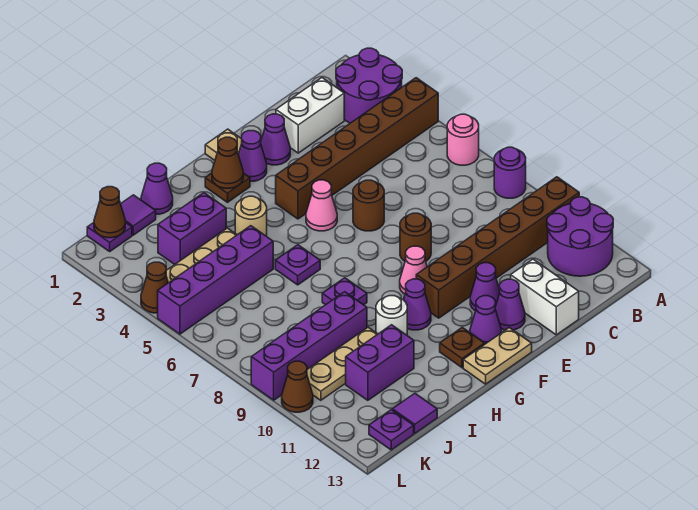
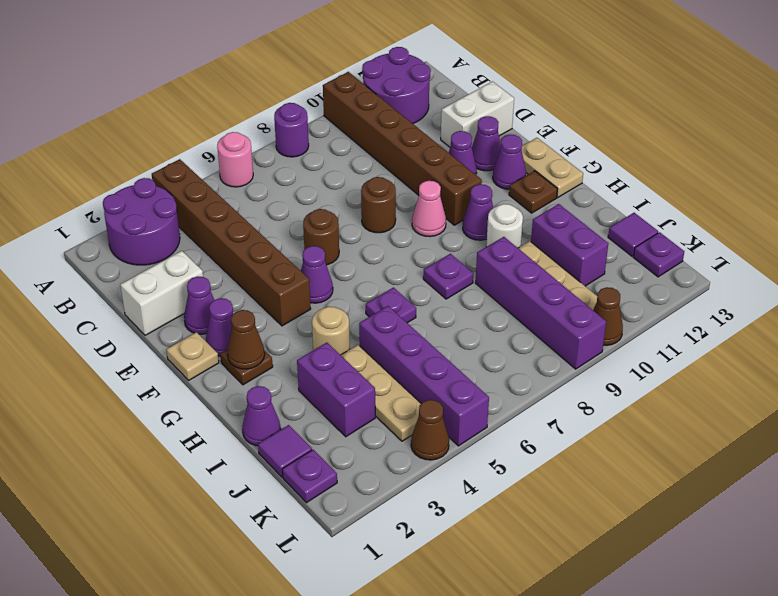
white brick C2:D2 level 1 -> white brick D1:D2 level 1
pink cone F5 level 1 -> purple cone F5 level 1
brown cone K1 level 2 -> none

